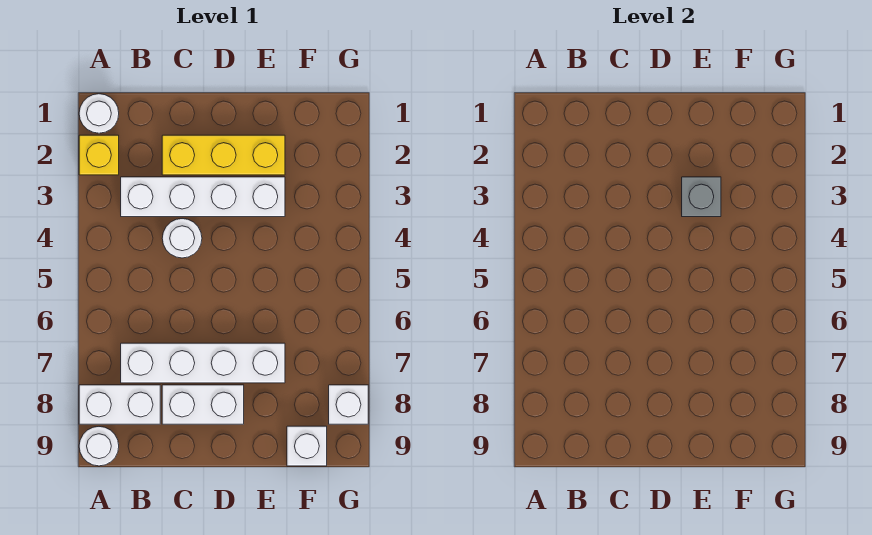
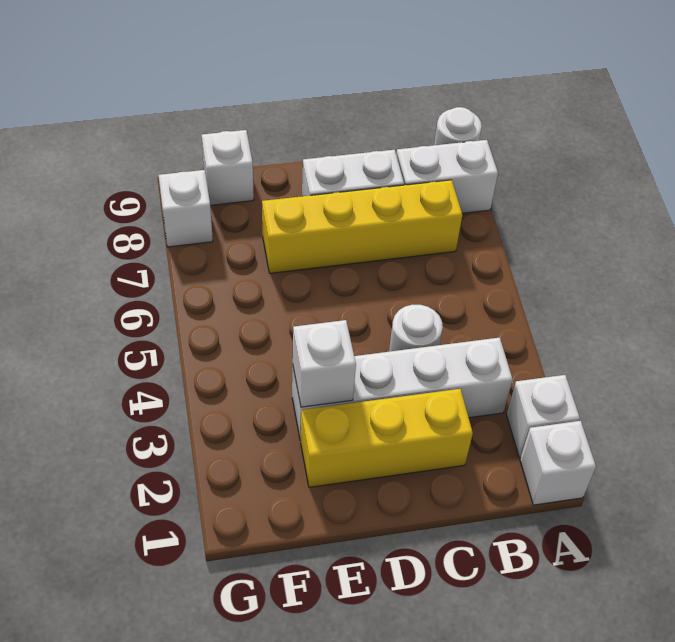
white round brick A1 level 1 -> white brick A1 level 1
yellow brick A2 level 1 -> white brick A2 level 1
white brick B7:E7 level 1 -> yellow brick B7:E7 level 1
grey brick E3 level 2 -> white brick E3 level 2

